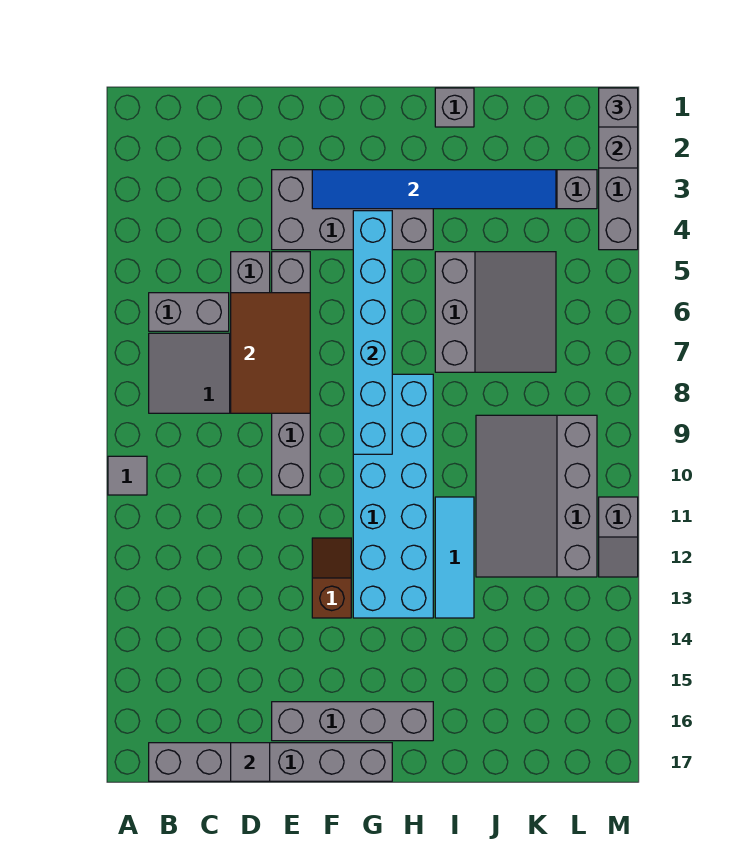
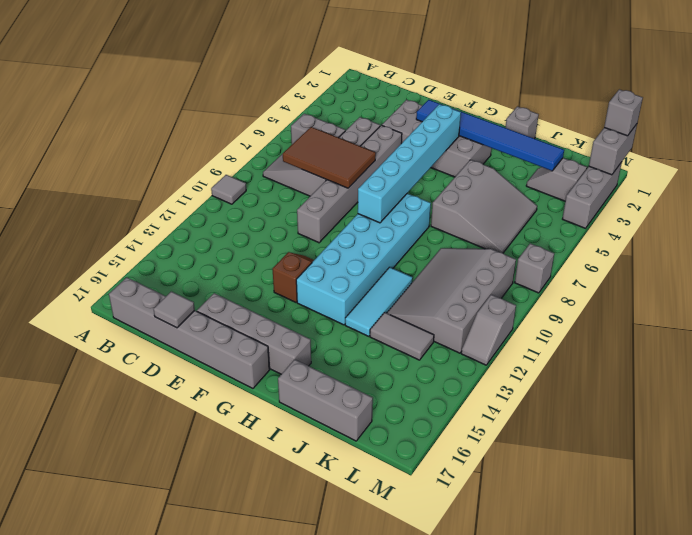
brown tile D6:E8 level 2 -> brown tile C7:E8 level 2
none -> grey brick I17:K17 level 1
none -> grey tile J13:K13 level 1
none -> grey brick M8 level 1

